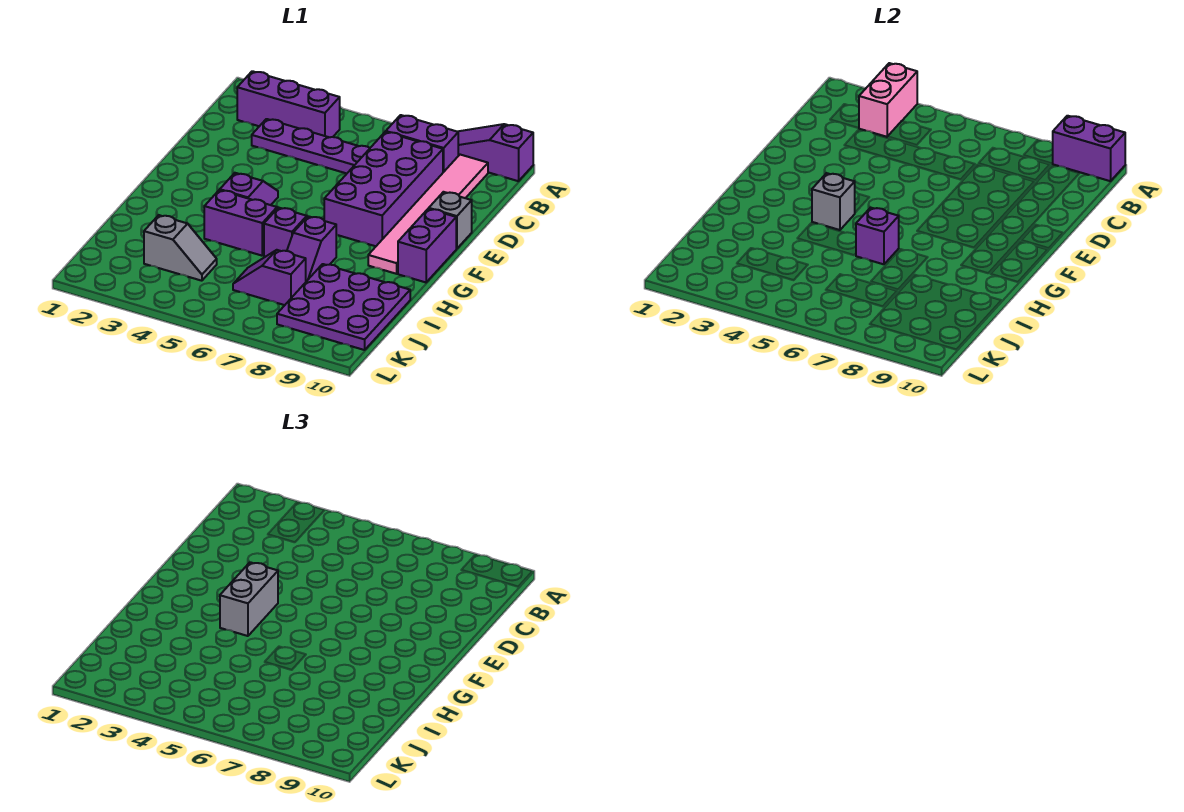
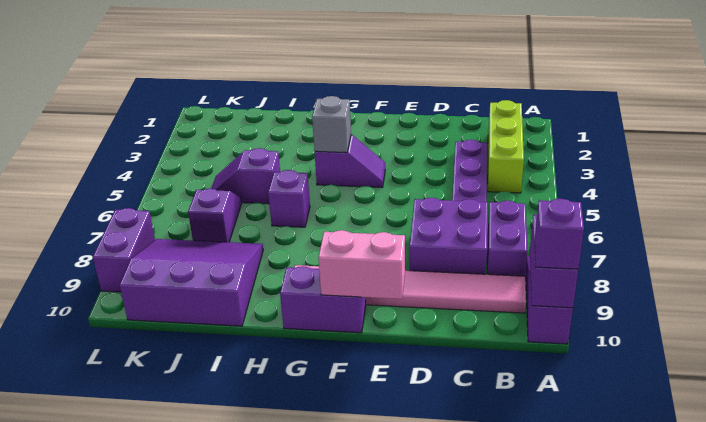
pink brick A3:B3 level 2 -> pink brick E10:F10 level 2
purple brick B2:B4 level 1 -> lime brick B2:B4 level 1
purple brick C7:F8 level 1 -> purple brick C7:D8 level 1
grey brick E10 level 1 -> none
grey brick F4:G4 level 3 -> none
purple brick H4:H5 level 1 -> purple brick L8:L9 level 1
purple brick H6 level 2 -> purple brick A10 level 3
purple slope H7:I7 level 1 top H -> purple slope I5:J5 level 1 top I
purple plate I8:K10 level 1 -> purple slope I8:K10 level 1 top 10
grey slope J3:J4 level 1 top 3 -> none

